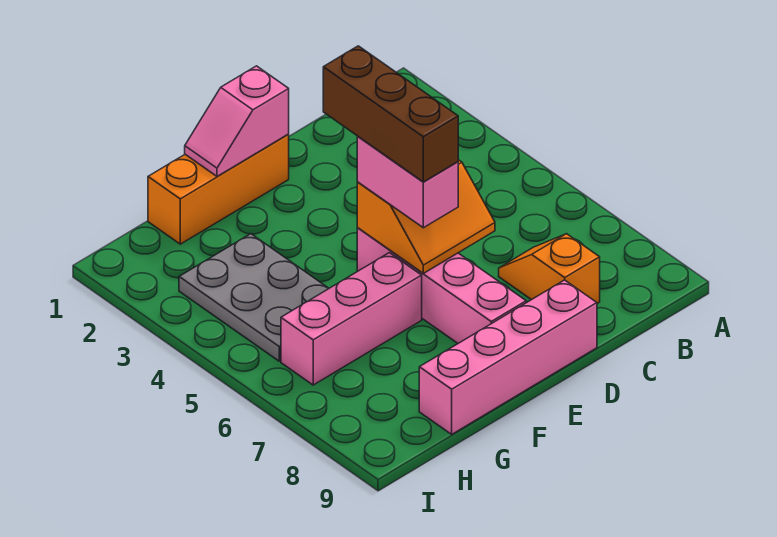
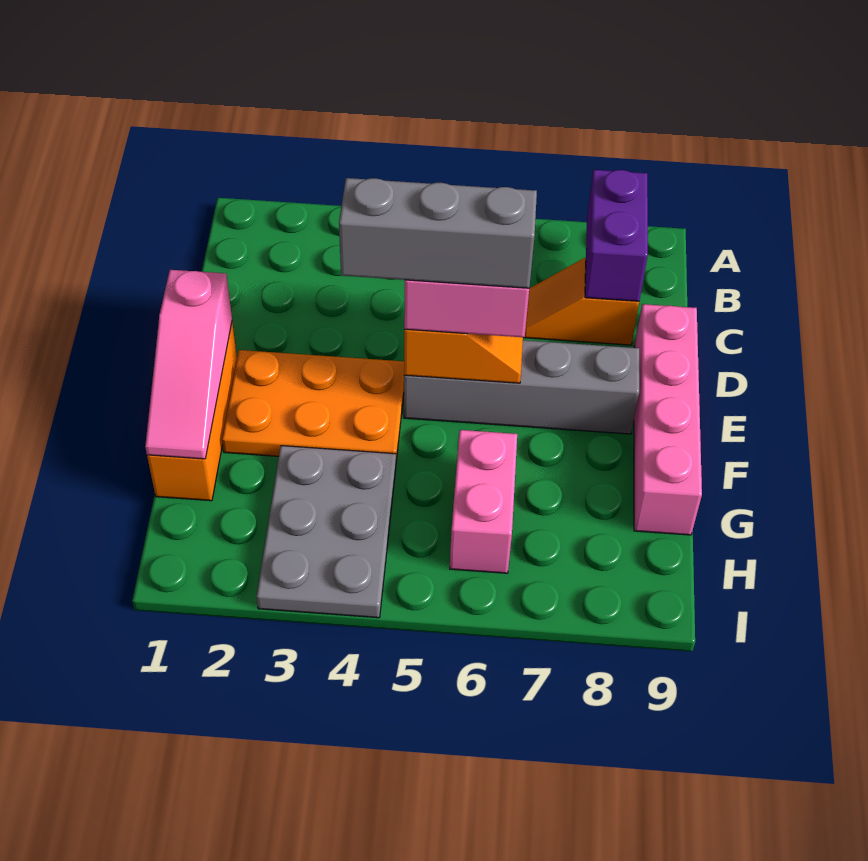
none -> purple brick B8:C8 level 2
pink slope E1:F1 level 2 top E -> pink slope E1:G1 level 2 top E
none -> orange plate E2:F4 level 1
brown brick E4:E6 level 4 -> grey brick E4:E6 level 4
pink brick E5:E8 level 1 -> grey brick E5:E8 level 1
pink brick F6:H6 level 1 -> pink brick G6:H6 level 1
grey plate G3:H5 level 1 -> grey plate G3:I4 level 1

